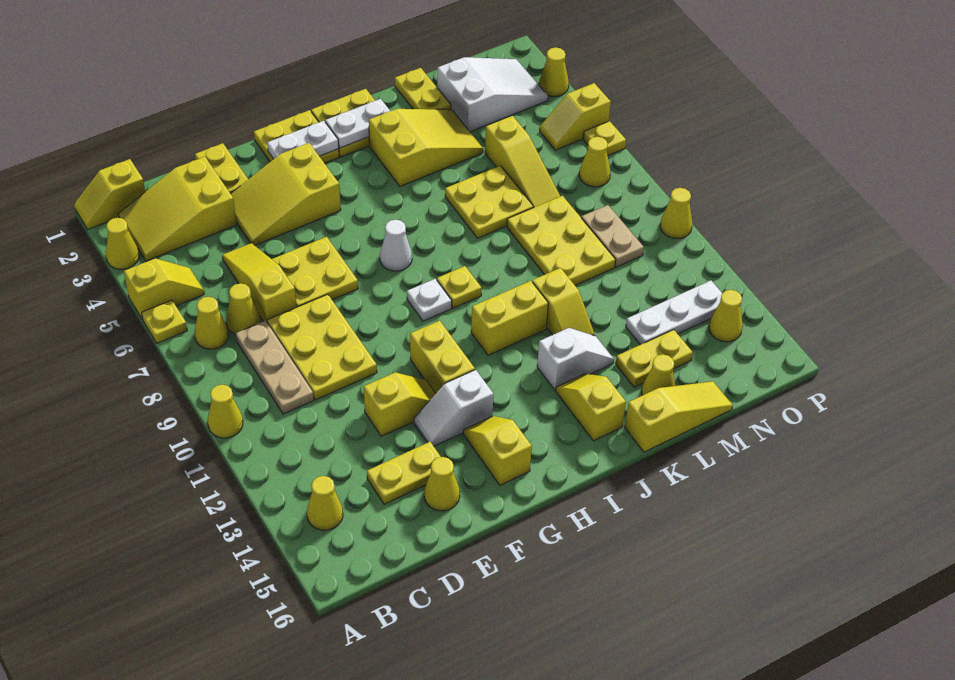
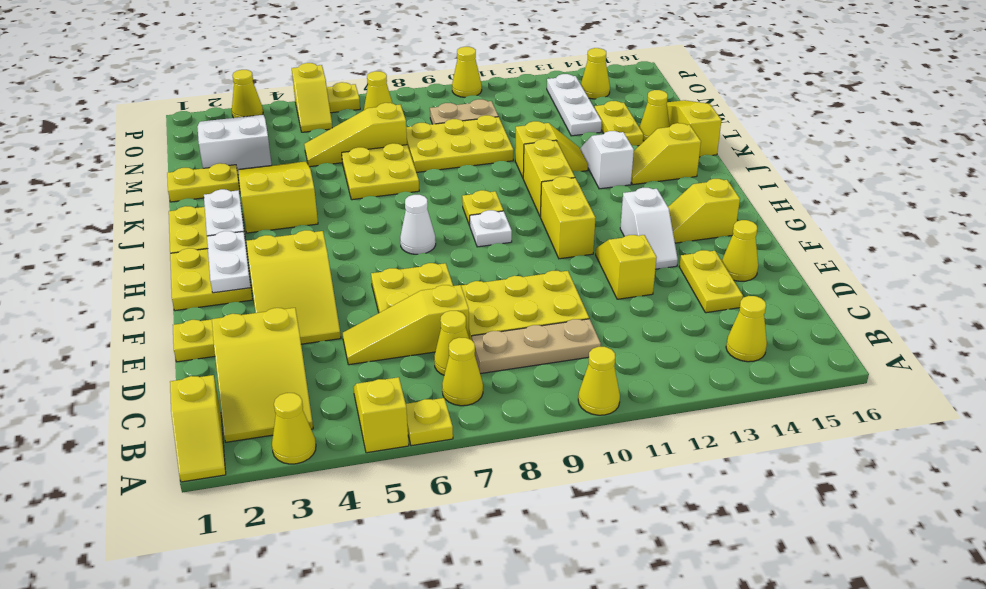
yellow brick G11:G12 level 1 -> yellow brick G11:H11 level 1
yellow slope M5:M7 level 1 top 5 -> yellow slope M5:M7 level 1 top 7

